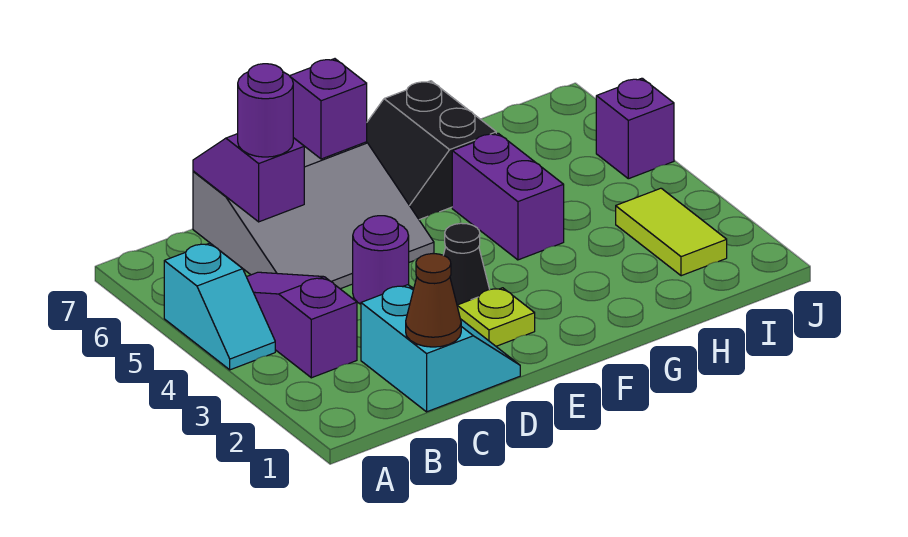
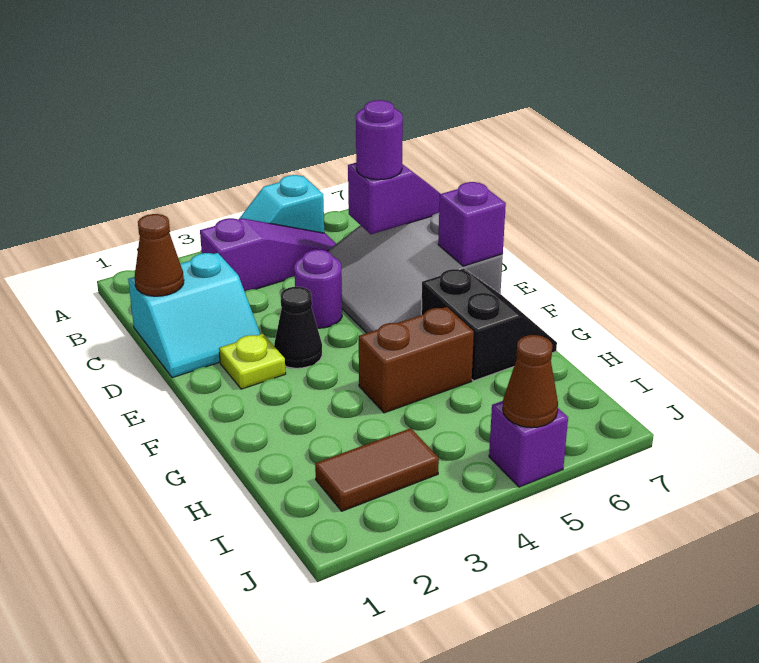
black slope F6:G7 level 1 top G -> black slope F6:G7 level 1 top 6
purple brick G4:G5 level 1 -> brown brick G4:G5 level 1
lime tile I2:I3 level 1 -> brown tile I2:I3 level 1
none -> brown cone J5 level 2

